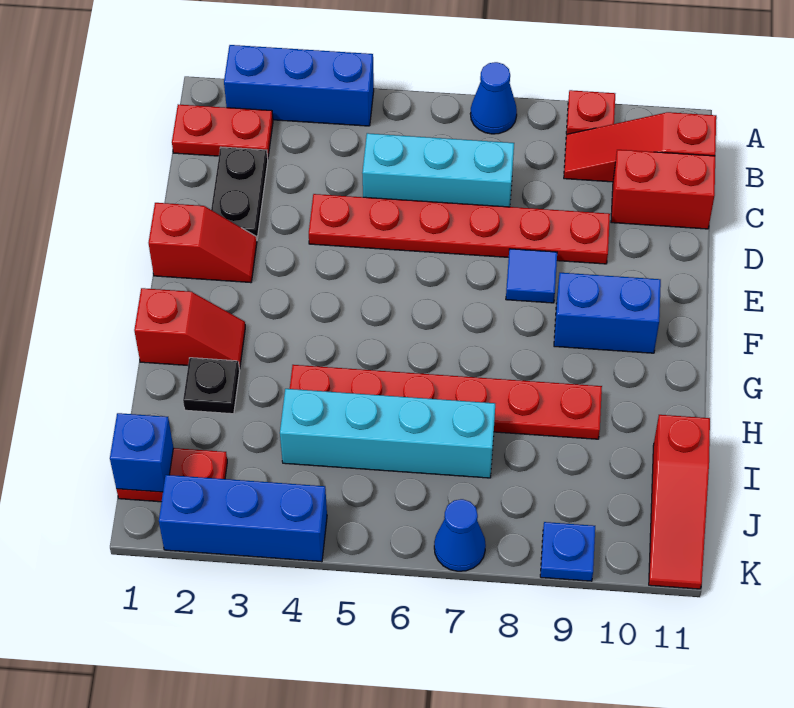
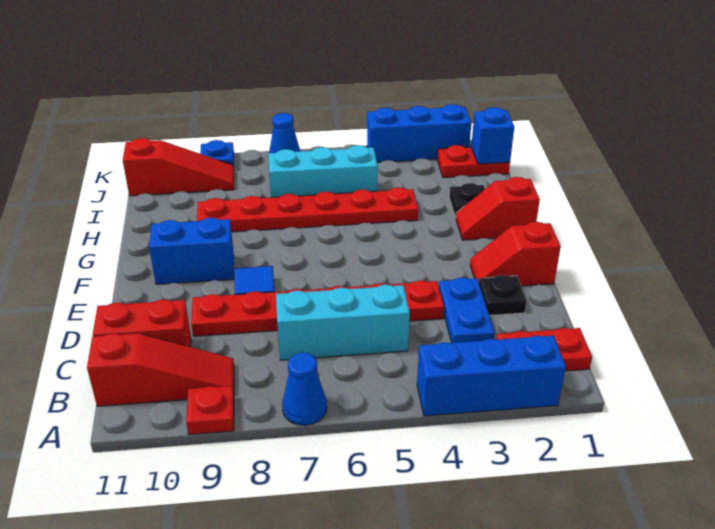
black plate C2:D2 level 1 -> black plate D2 level 1
none -> blue plate C3:D3 level 1
cyan brick I4:I7 level 1 -> cyan brick I5:I7 level 1
red slope I11:K11 level 1 top I -> red slope J9:J11 level 1 top 11

